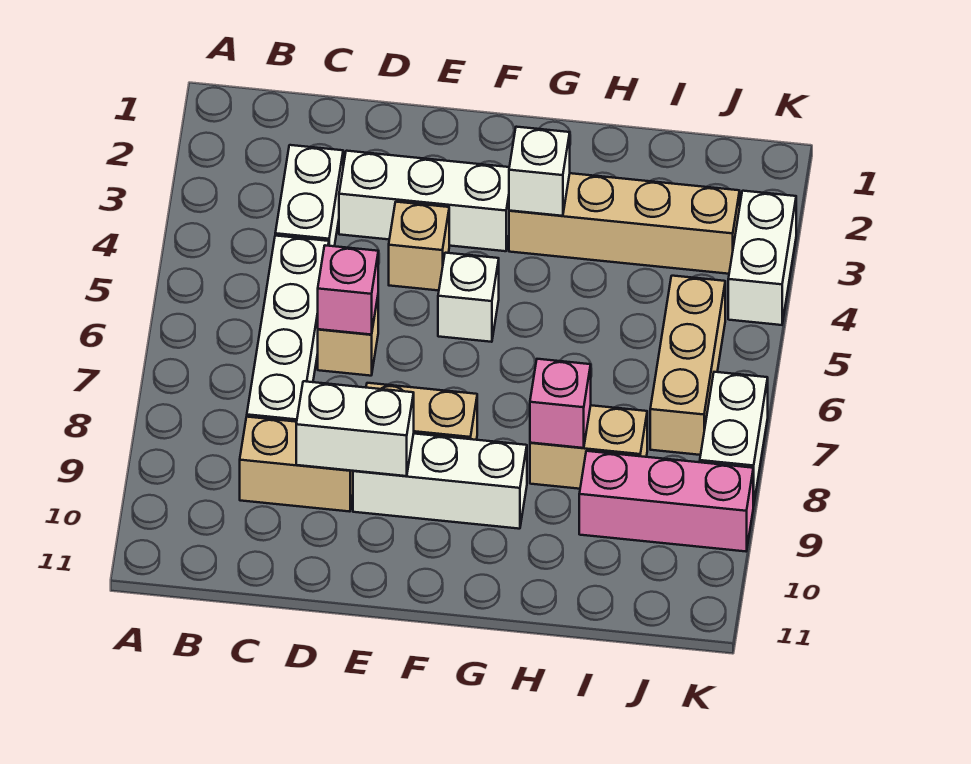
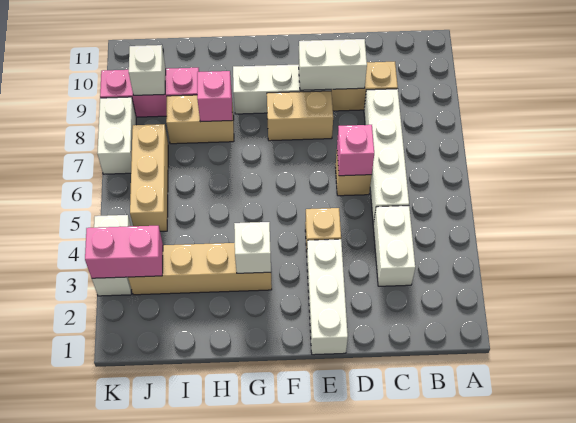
white brick D3:F3 level 1 -> white brick E1:E3 level 1
white brick F5 level 1 -> white brick J9 level 2
none -> pink brick J3:K3 level 2

